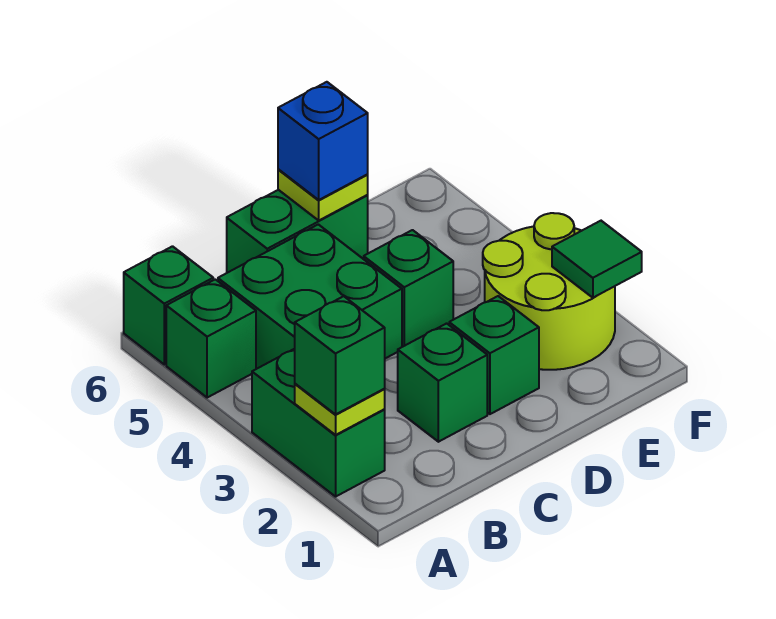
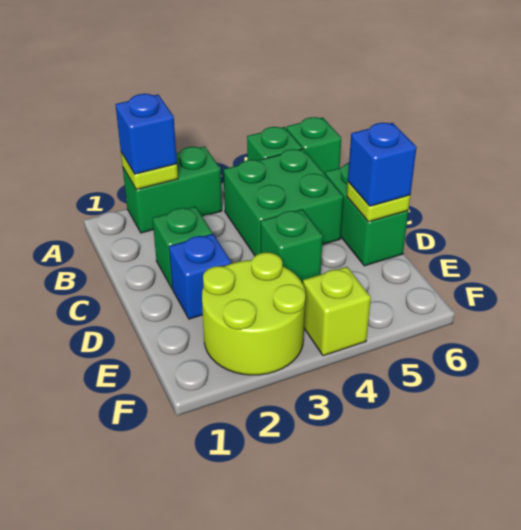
green brick A2 level 3 -> blue brick A2 level 3
green brick D2 level 1 -> blue brick D2 level 1
green tile F2 level 2 -> none
none -> lime brick F4 level 1

